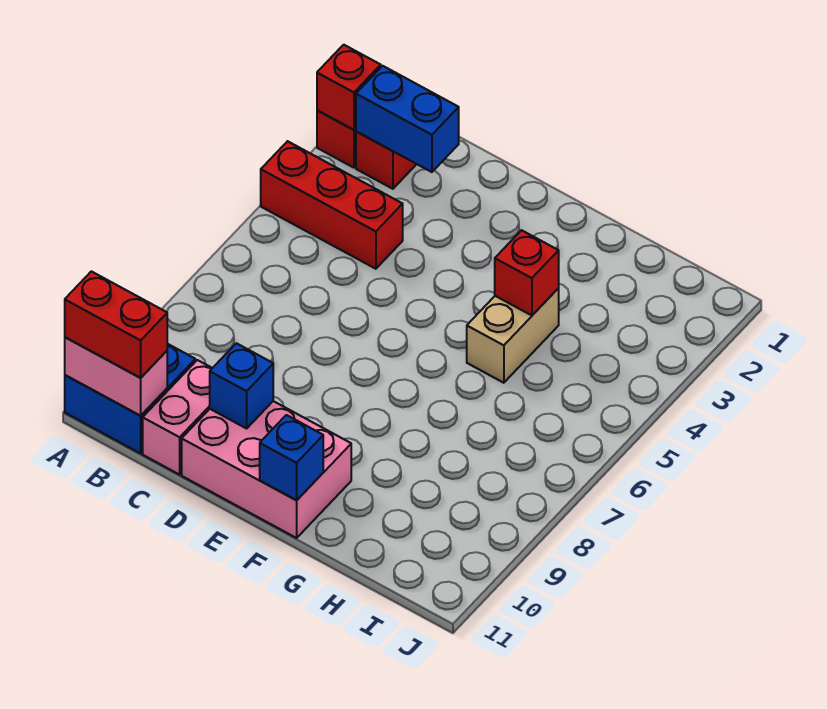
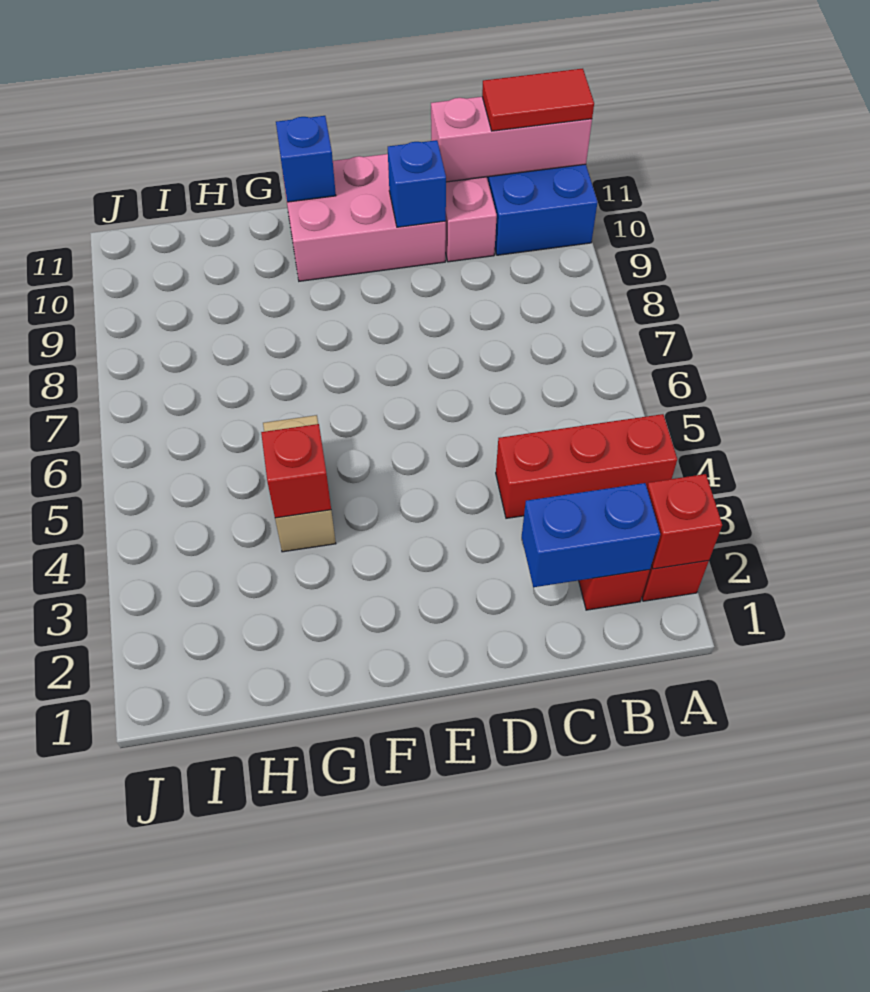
pink brick A11:B11 level 2 -> pink brick A11:C11 level 2
red brick A11:B11 level 3 -> red tile A11:B11 level 3

